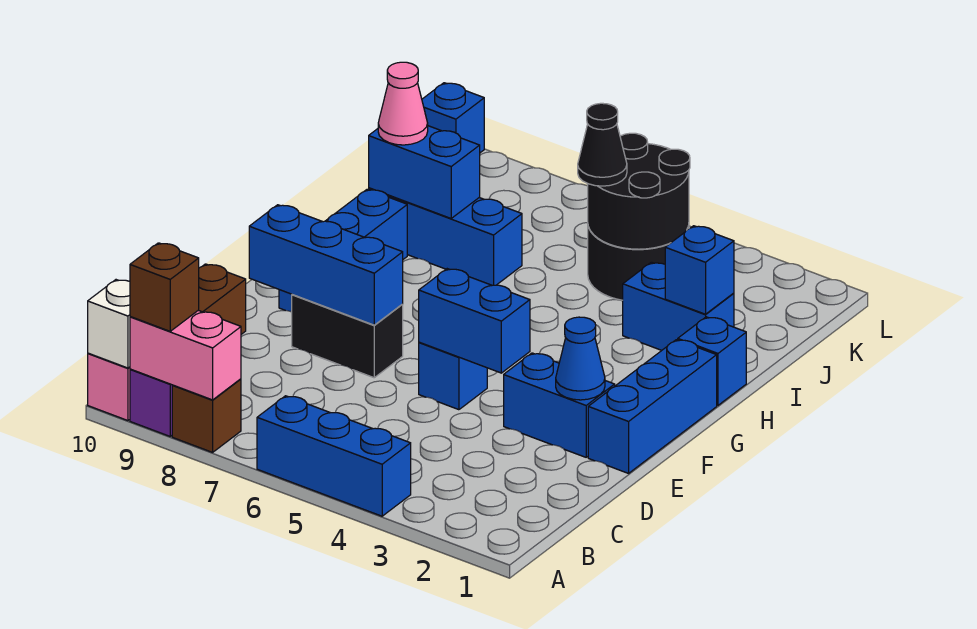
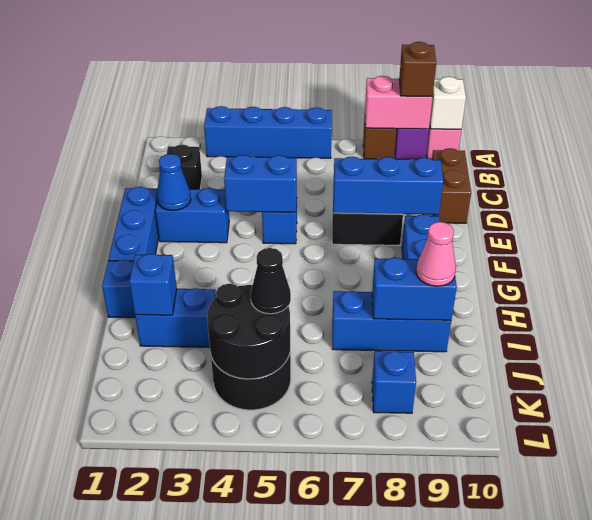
blue brick A4:A6 level 1 -> blue brick A3:A6 level 1
none -> black brick C2 level 1
blue brick L10 level 1 -> blue brick K8 level 1

